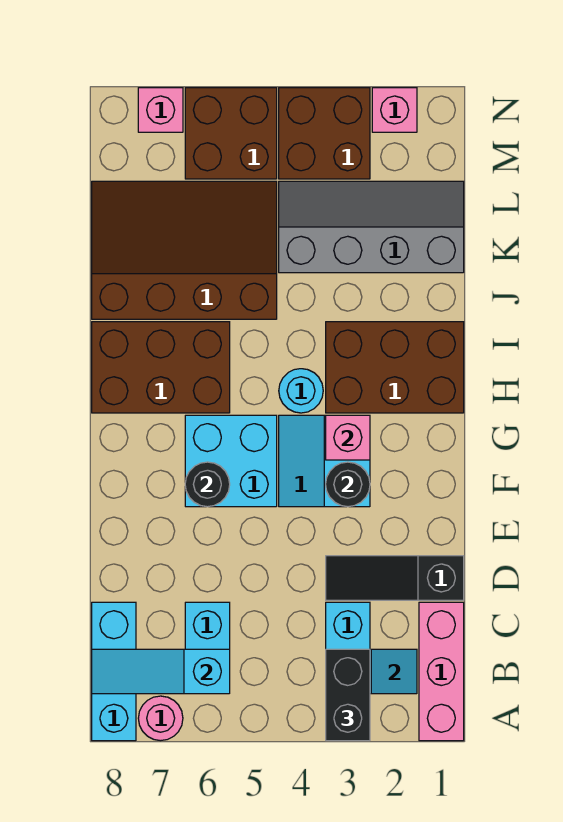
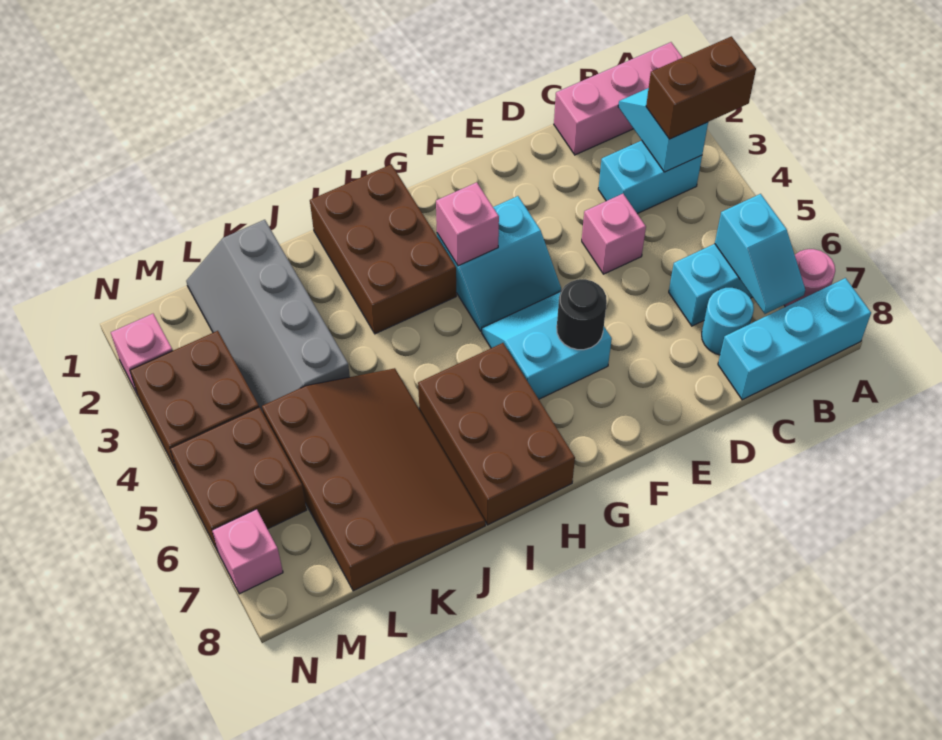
black brick A3:B3 level 3 -> brown brick A3:B3 level 3
cyan slope B6:B8 level 2 top 6 -> cyan slope B6:B7 level 2 top 6
black slope D1:D3 level 1 top 1 -> none
none -> pink brick D4 level 1
black round brick F3 level 2 -> none
cyan brick F5:G6 level 1 -> cyan slope F5:G6 level 1 top 6
cyan round brick H4 level 1 -> cyan round brick C7 level 1
brown slope J5:L8 level 1 top J -> brown slope J5:L8 level 1 top L

